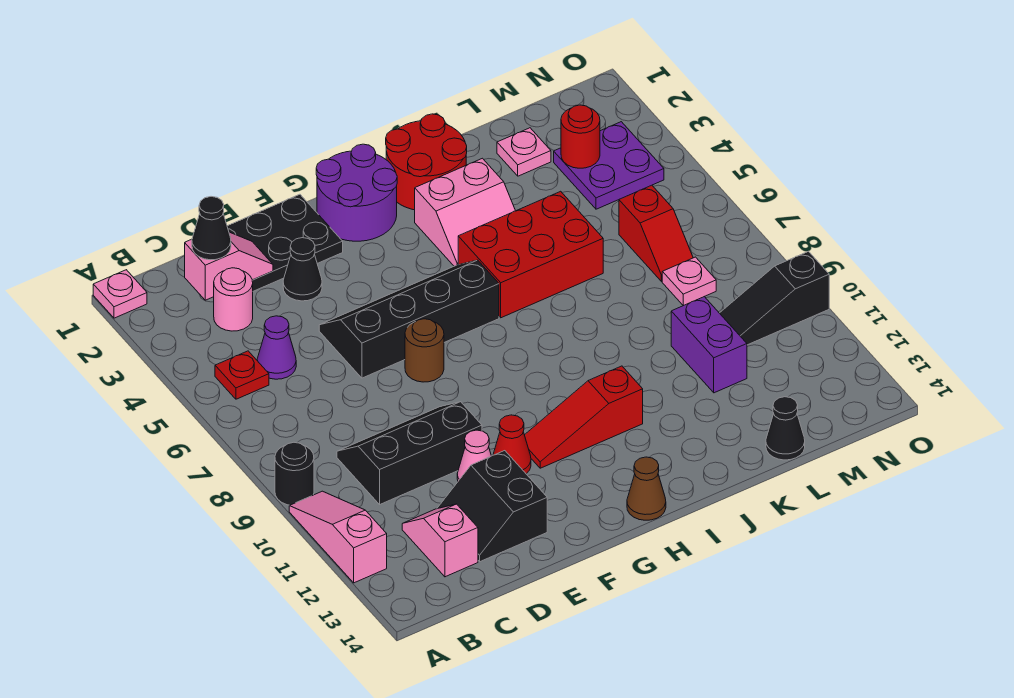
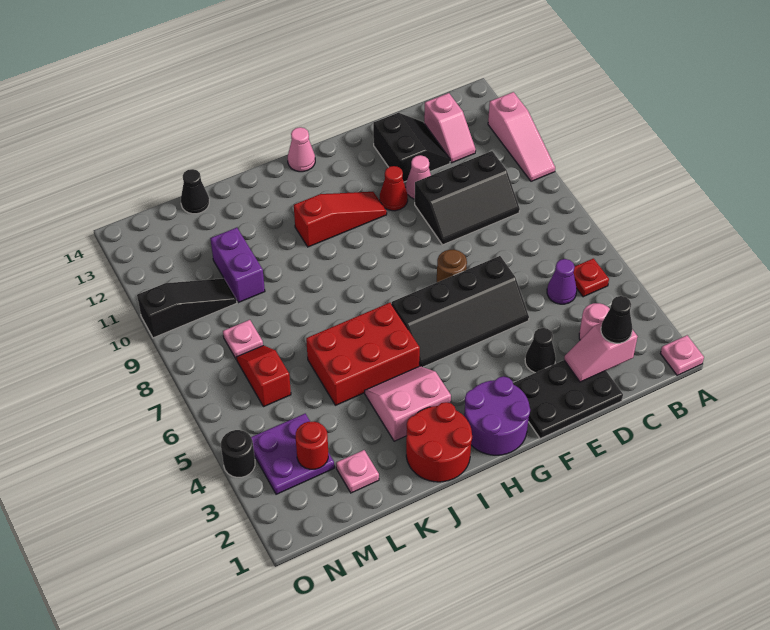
black round brick A9 level 1 -> black round brick O4 level 1
brown cone H14 level 1 -> pink cone H14 level 1

